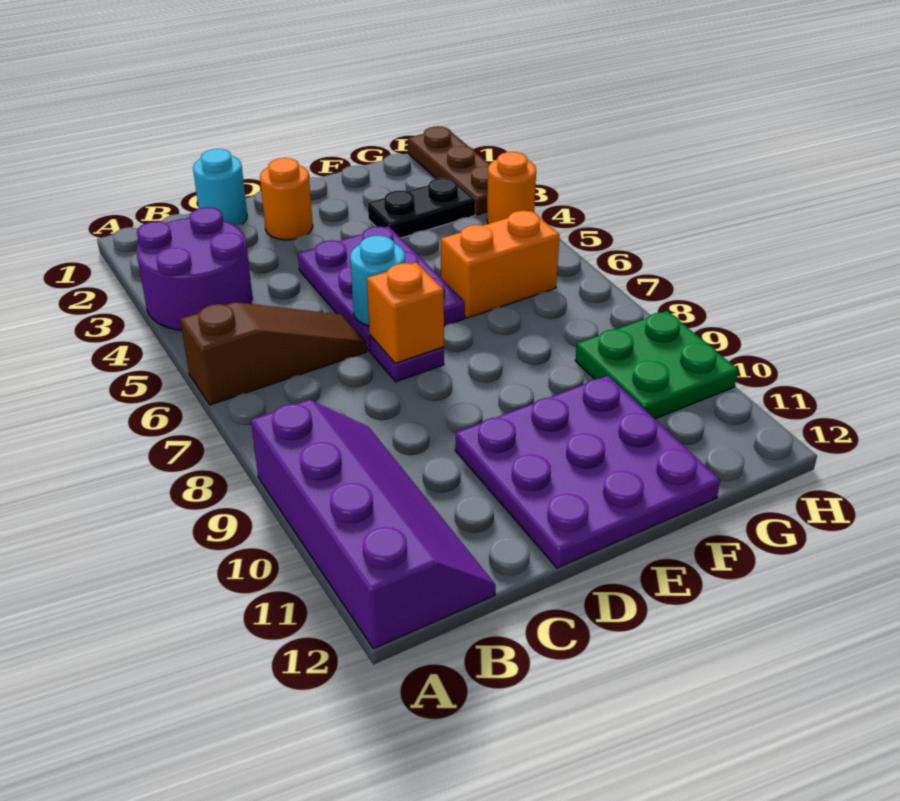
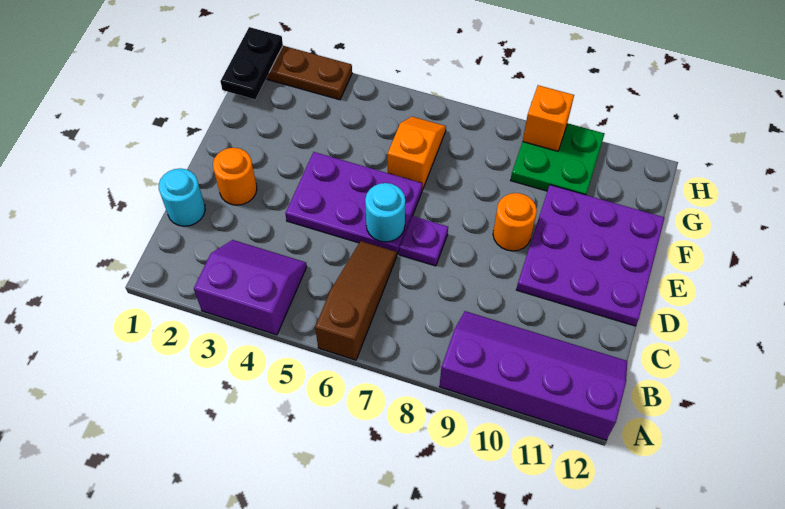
purple round brick A3:B4 level 1 -> purple slope A3:B4 level 1 top A
orange brick D7 level 2 -> orange brick H9 level 2
black plate F3:G3 level 1 -> black plate G1:H1 level 2
orange brick F6:G6 level 1 -> orange slope F6:G6 level 1 top F
orange round brick H4 level 1 -> orange round brick E9 level 1

